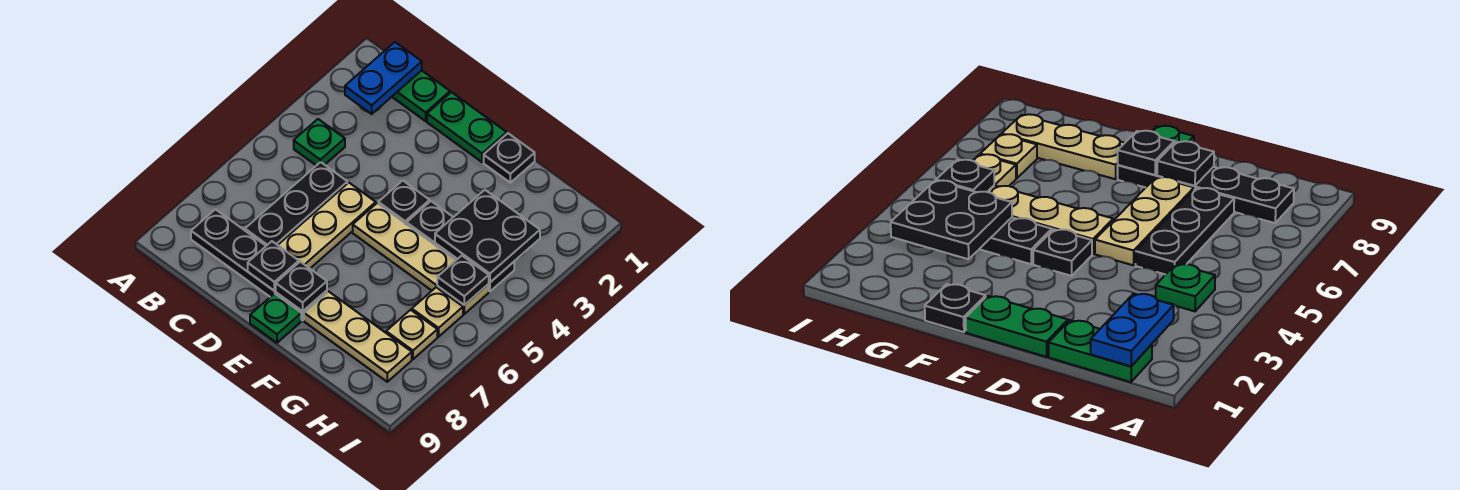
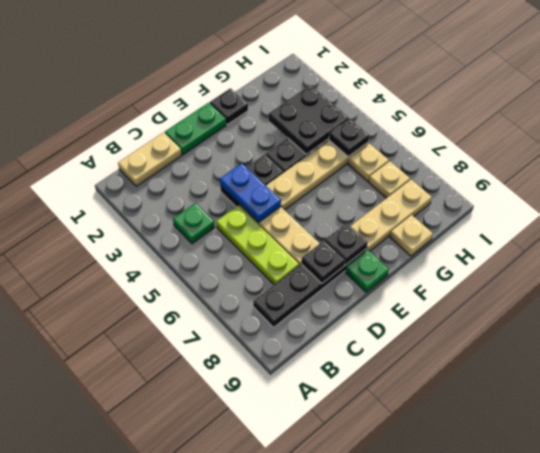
green plate B1:C1 level 1 -> tan plate B1:C1 level 1
blue plate B1:B2 level 2 -> blue plate D4:D5 level 2
black plate C5:C7 level 1 -> lime plate C5:C7 level 1
black plate E4 level 1 -> black plate D4:E4 level 1
none -> tan plate G9 level 1

